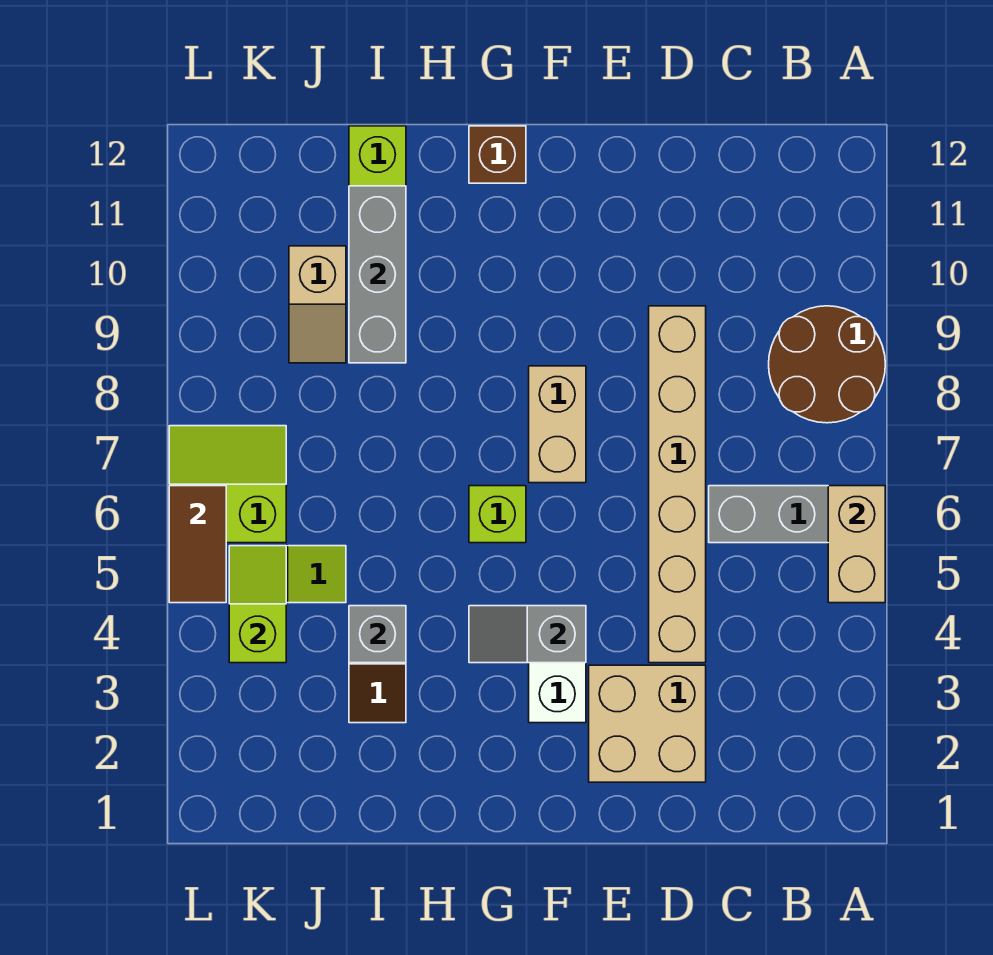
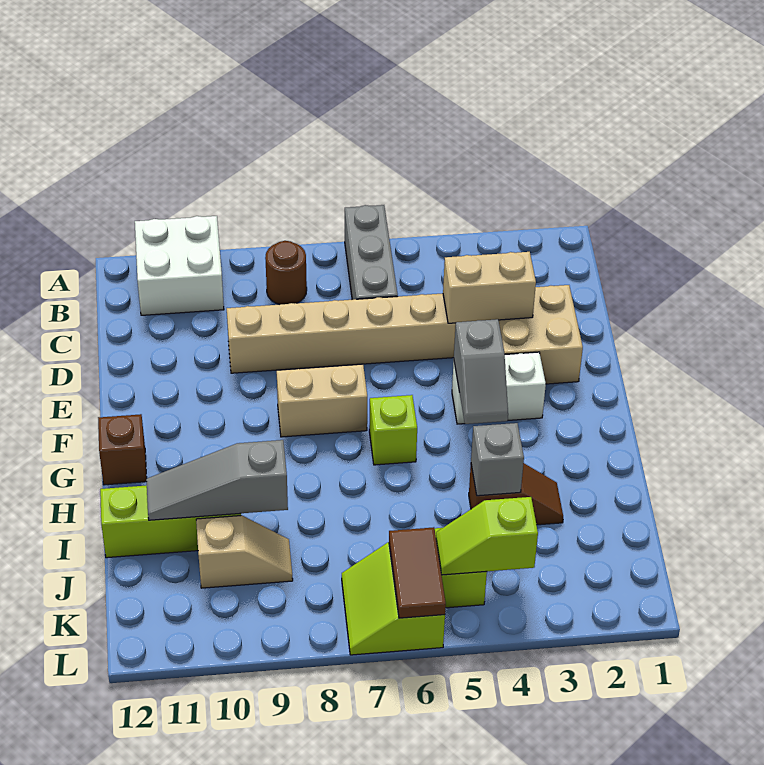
tan brick A5:A6 level 2 -> tan brick D3:D4 level 2
brown round brick A8:B9 level 1 -> brown round brick B8 level 1
none -> white brick A10:B11 level 1
grey brick I9:I11 level 2 -> grey slope I9:I11 level 2 top 9
brown tile L5:L6 level 2 -> brown tile K6:L6 level 2

